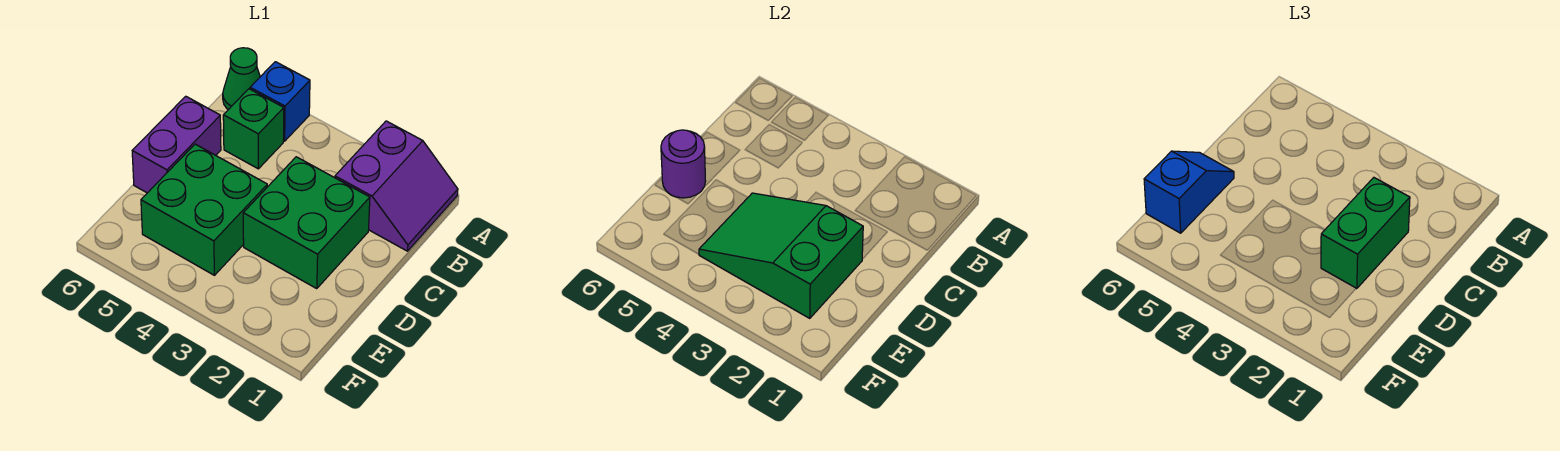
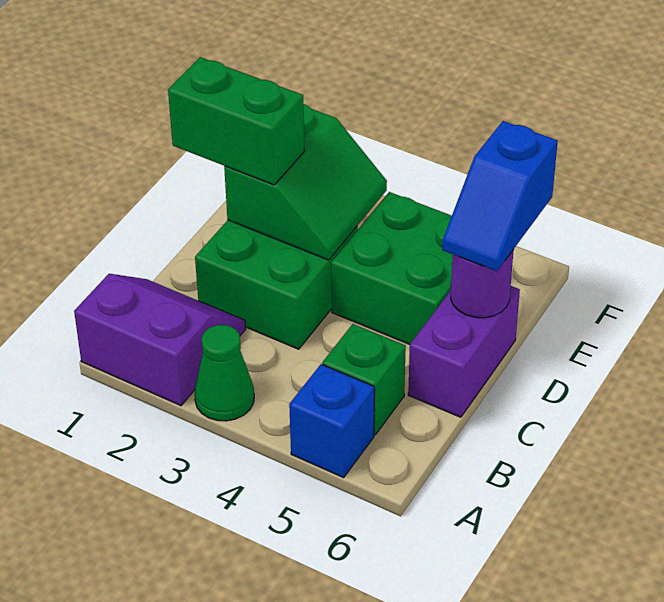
purple slope A1:B2 level 1 top 2 -> purple slope A1:B2 level 1 top A
green cone A6 level 1 -> green cone A3 level 1
green brick C2:D2 level 3 -> green brick D1:D2 level 3
green slope D2:E4 level 2 top 2 -> green slope D2:E3 level 2 top 2

